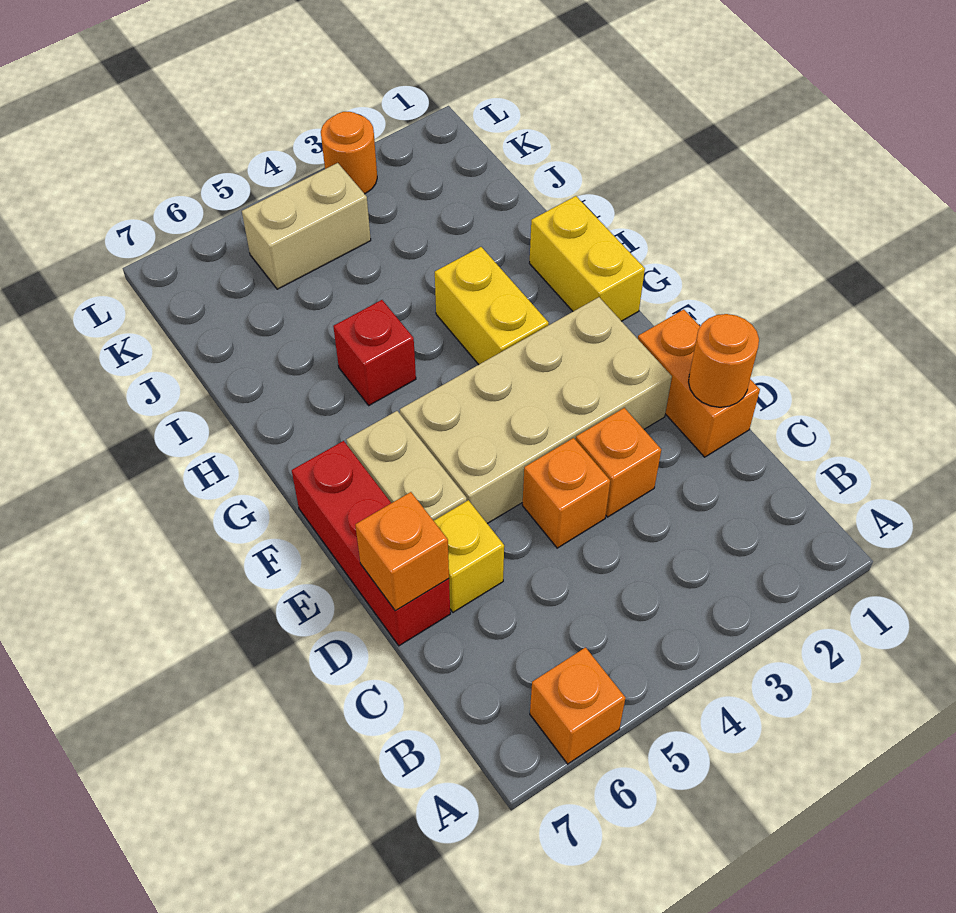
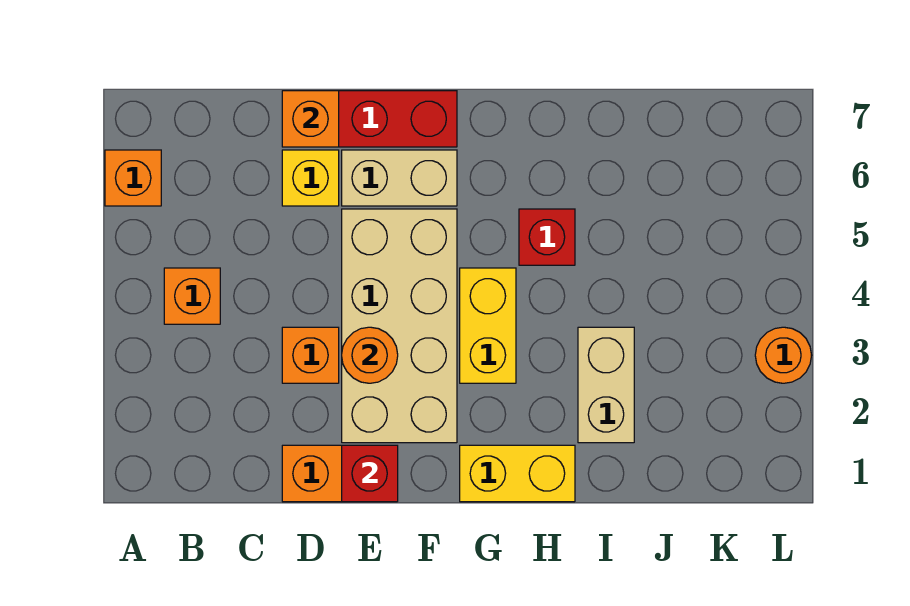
orange round brick D1 level 2 -> orange round brick E3 level 2
orange brick D4 level 1 -> orange brick B4 level 1
none -> red brick E1 level 2
yellow brick G3:H3 level 1 -> yellow brick G3:G4 level 1
tan brick K4:K5 level 1 -> tan brick I2:I3 level 1

